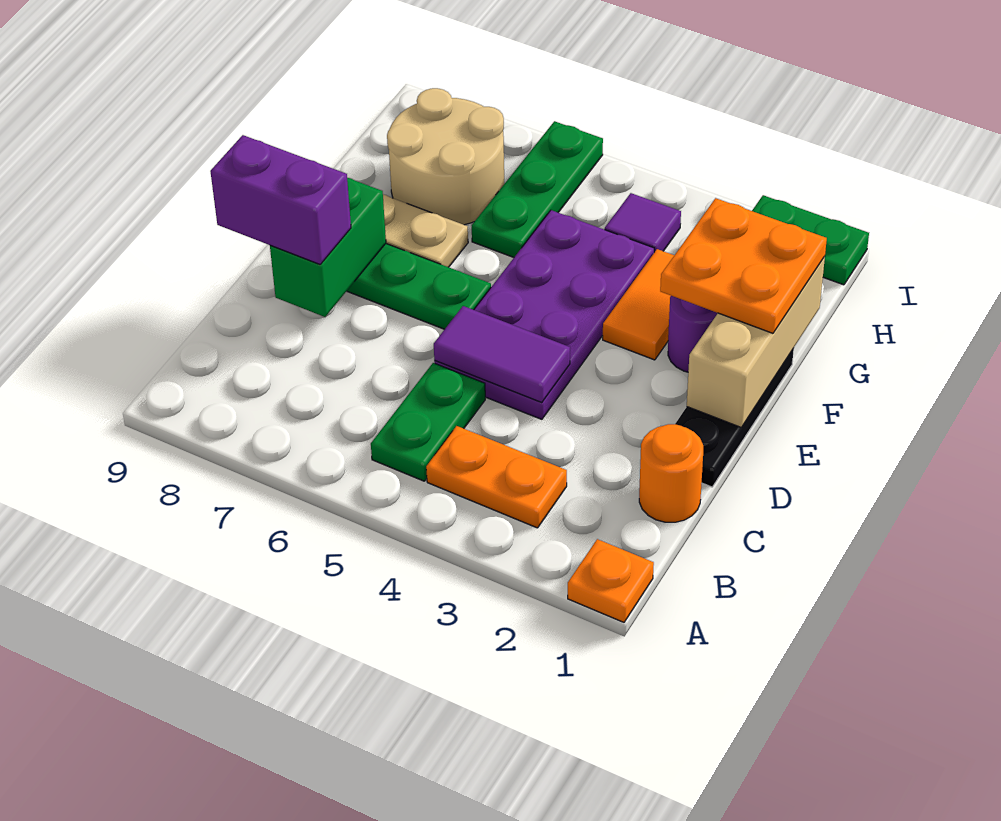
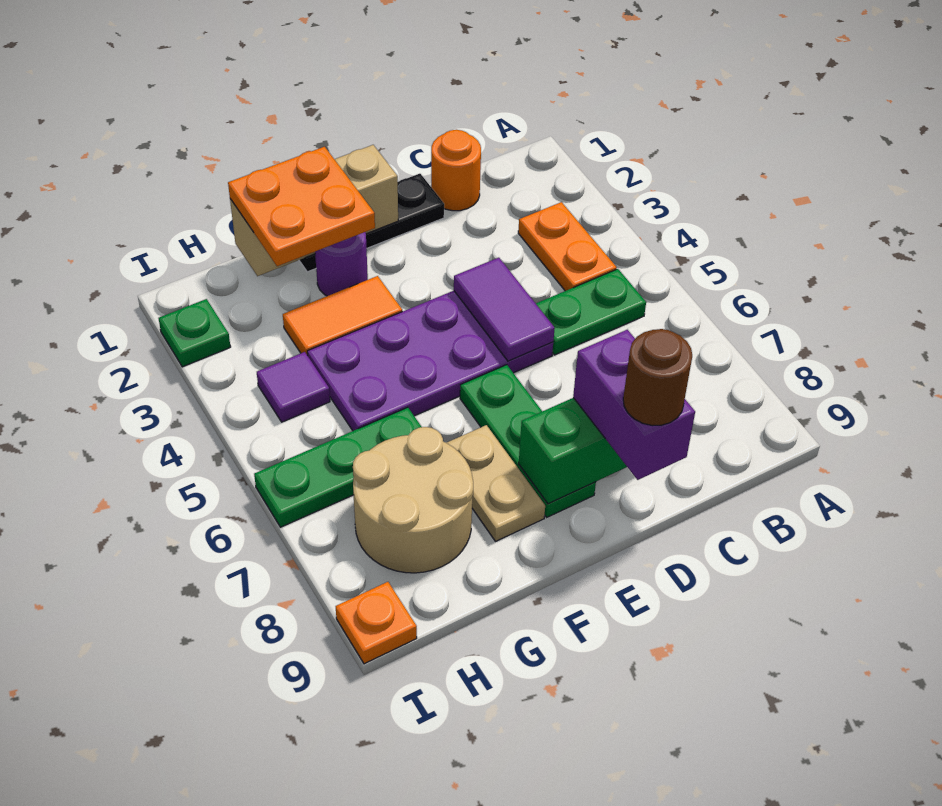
orange plate A1 level 1 -> orange plate I9 level 1
none -> brown round brick D9 level 4
green plate I1:I2 level 1 -> green plate I2 level 1

